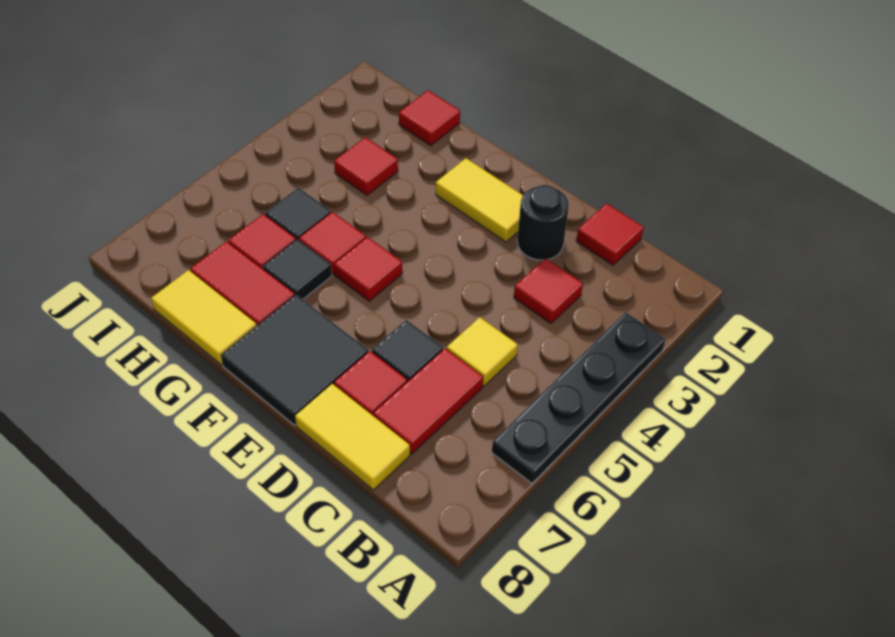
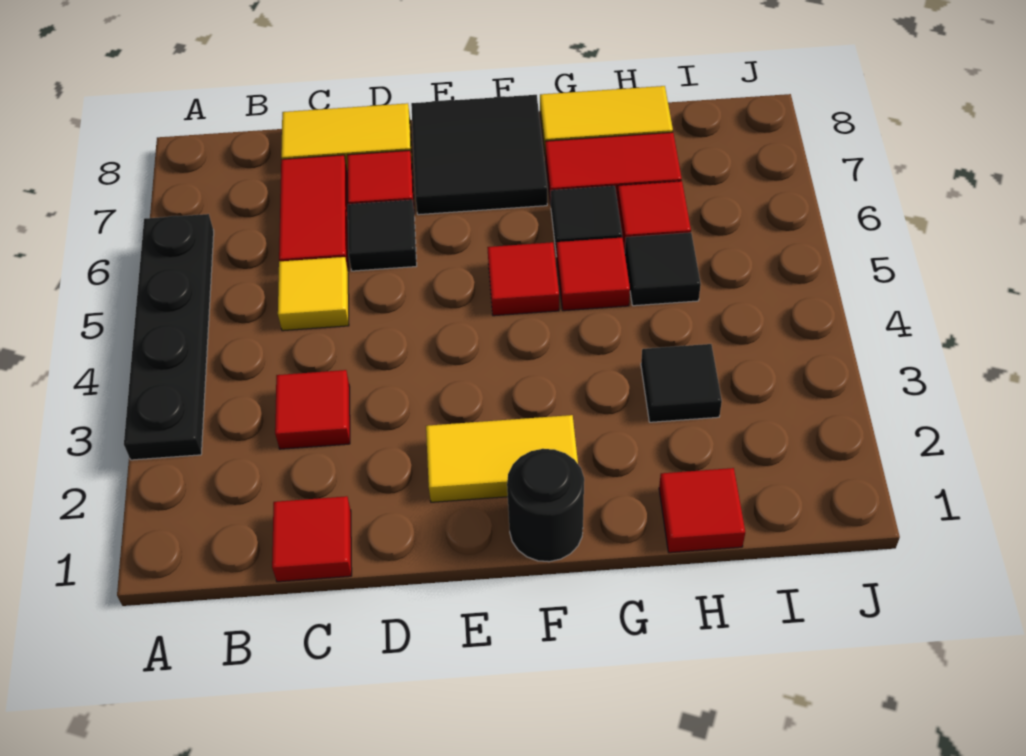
black round brick D2 level 1 -> black round brick F1 level 1
red tile H3 level 1 -> black tile H3 level 1

